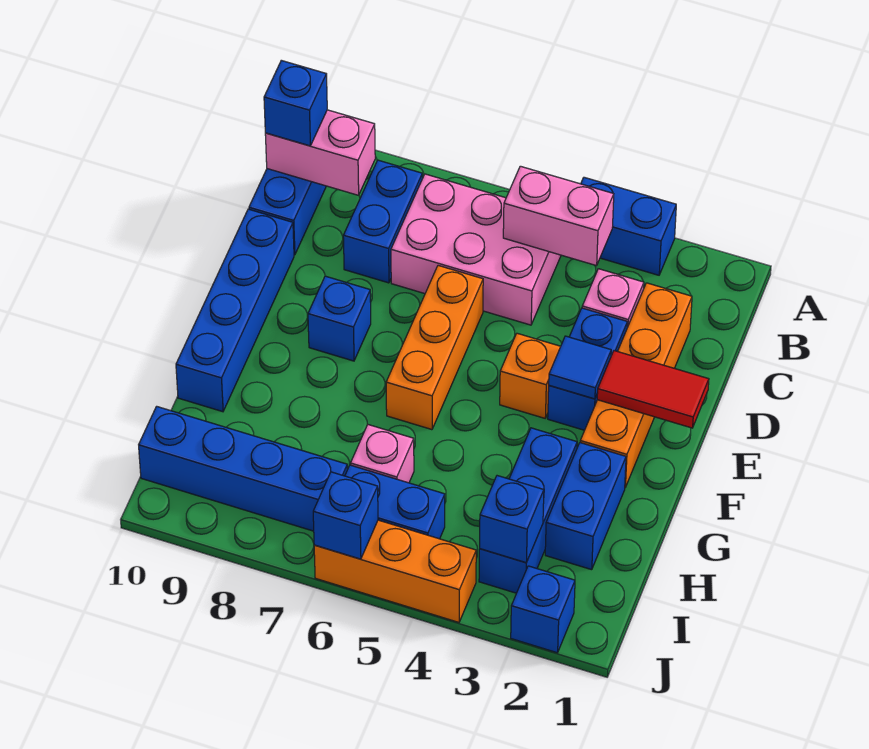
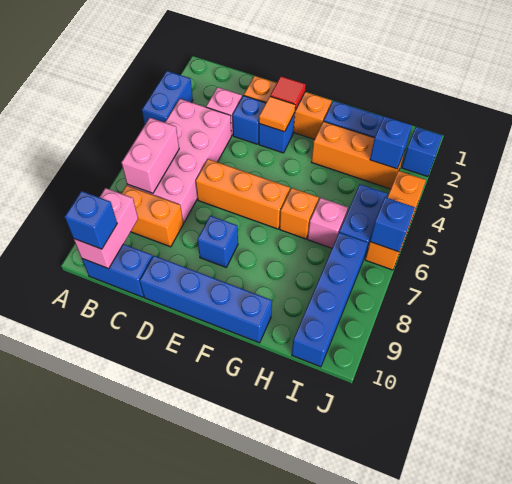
pink brick B4:B5 level 2 -> pink brick B6:B7 level 2
pink brick B5:C7 level 1 -> pink brick B4:C7 level 1
blue brick B8:C8 level 1 -> orange brick B8:C8 level 1
orange brick C2:F2 level 1 -> orange brick D2:F2 level 1
red tile E1:E2 level 2 -> red tile E2 level 2
blue tile E3 level 2 -> orange tile E3 level 2
orange brick E4 level 1 -> orange brick G6 level 1
blue brick G3:I3 level 1 -> orange brick G3:I3 level 1

